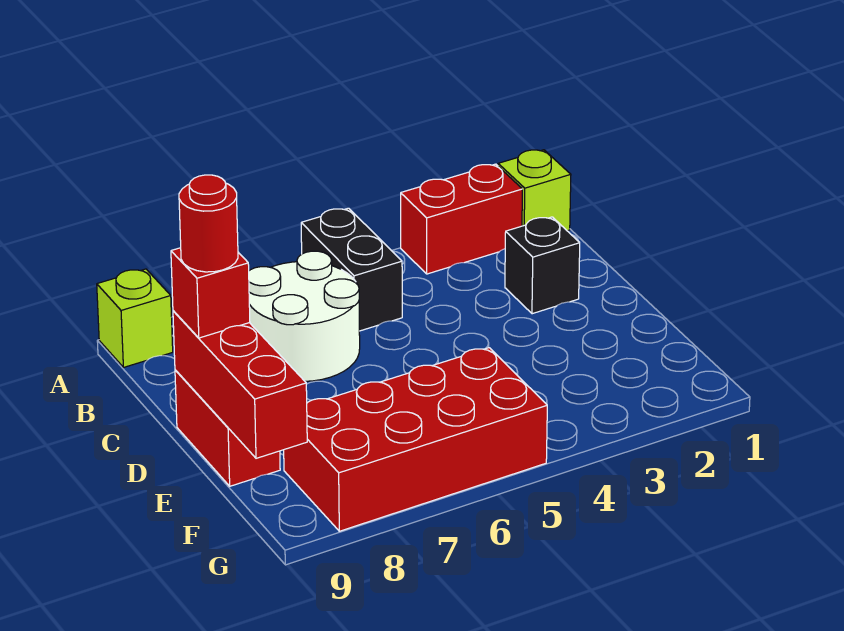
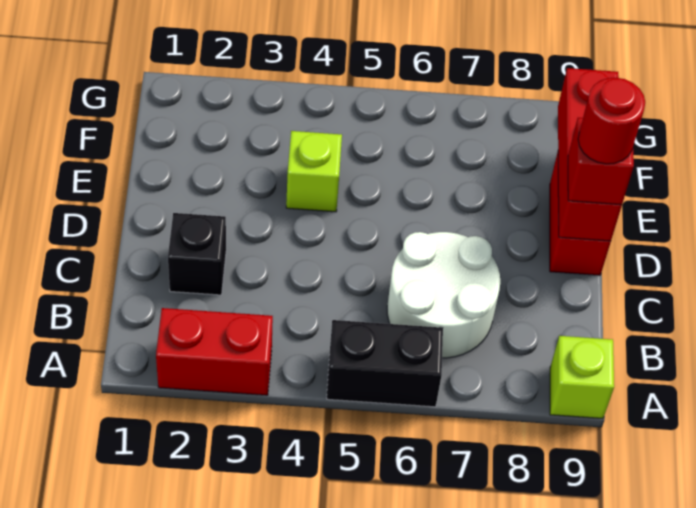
lime brick A1 level 1 -> lime brick E4 level 1
black brick A5:B5 level 1 -> black brick A5:A6 level 1
red brick F5:G8 level 1 -> none

